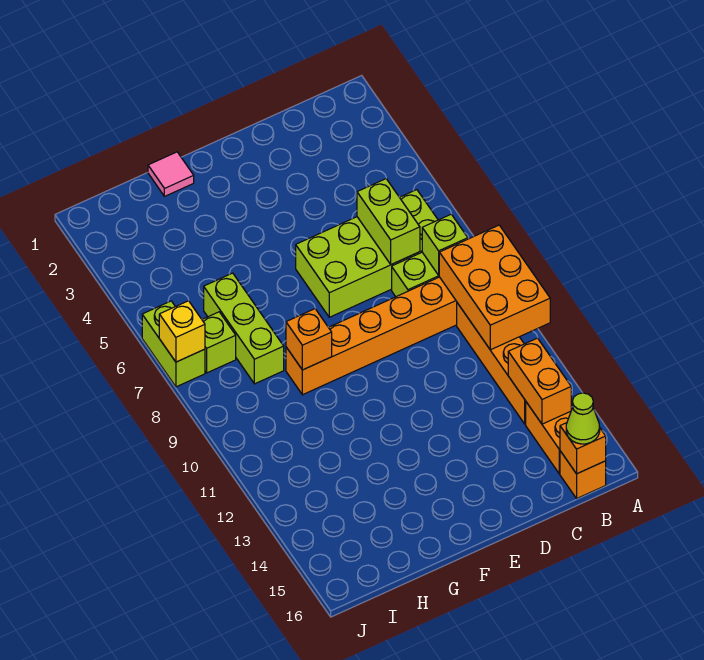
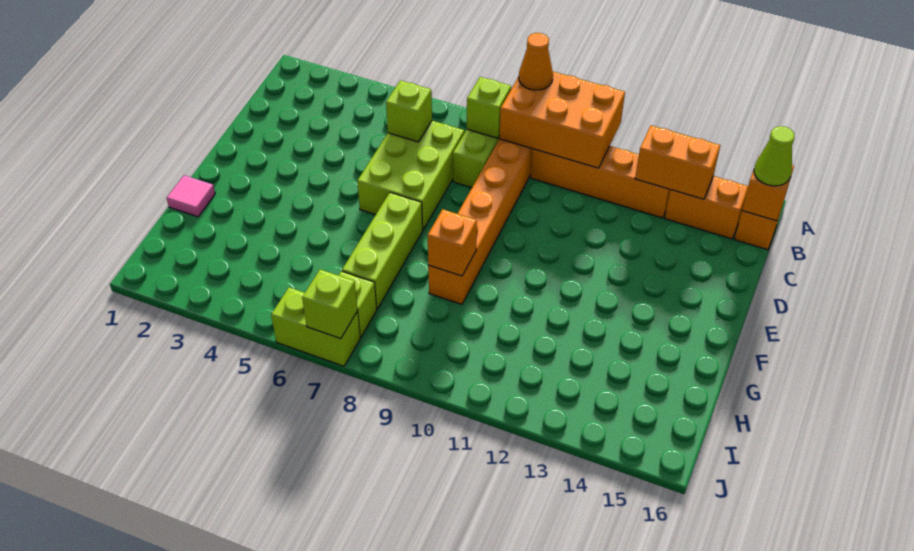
none -> orange cone A9 level 3
lime brick B6:E7 level 1 -> lime brick C6:E7 level 1
lime brick C6:C7 level 2 -> lime brick C6 level 2
lime brick H6:H8 level 1 -> lime brick F7:H7 level 1
yellow brick J7 level 2 -> lime brick J7 level 2

